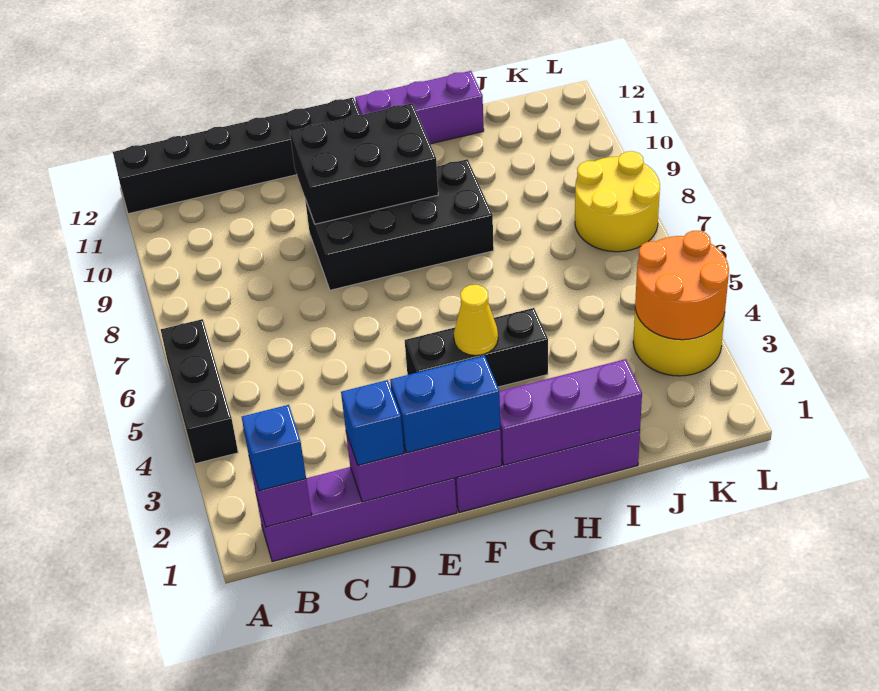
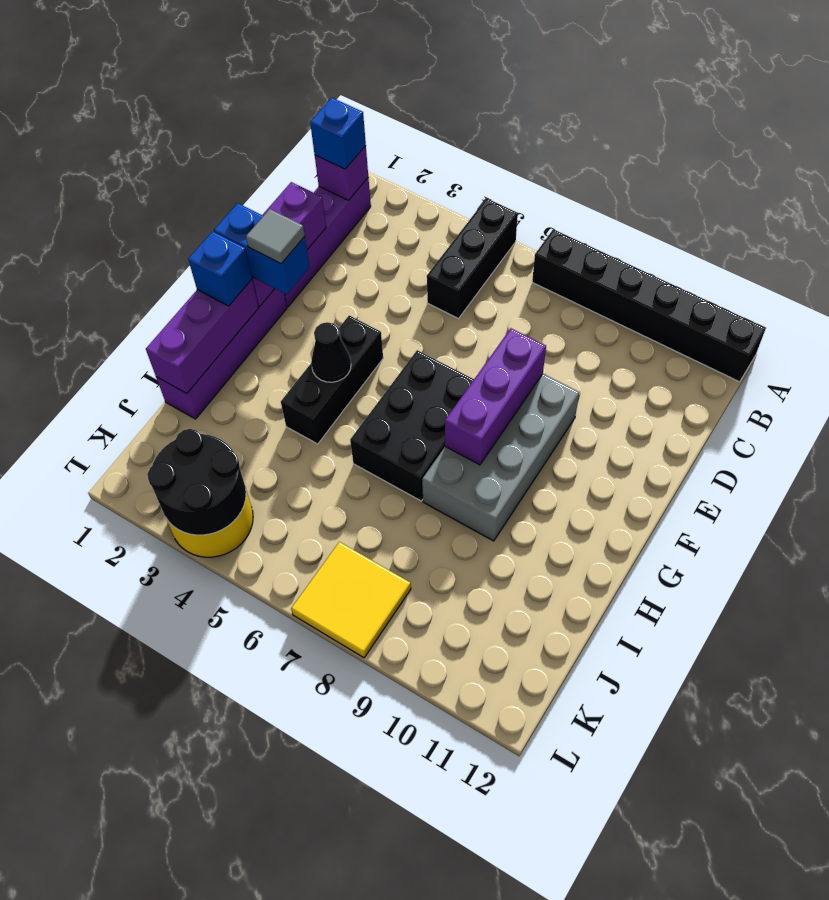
black brick A4:A6 level 1 -> black brick A5:C5 level 1
black brick A12:F12 level 1 -> black brick A7:A12 level 1
blue brick D1 level 3 -> blue brick G1 level 3
blue brick E1:F1 level 3 -> blue brick F1:F2 level 3
black brick E8:H9 level 1 -> grey brick E8:H9 level 1
black brick E9:G10 level 2 -> black brick F6:H7 level 1
none -> grey tile F2 level 4
yellow cone G4 level 2 -> black cone G4 level 2
purple brick G12:I12 level 1 -> purple brick E8:G8 level 2
orange round brick K3:L4 level 2 -> black round brick K3:L4 level 2
yellow round brick K7:L8 level 1 -> yellow tile K7:L8 level 1

